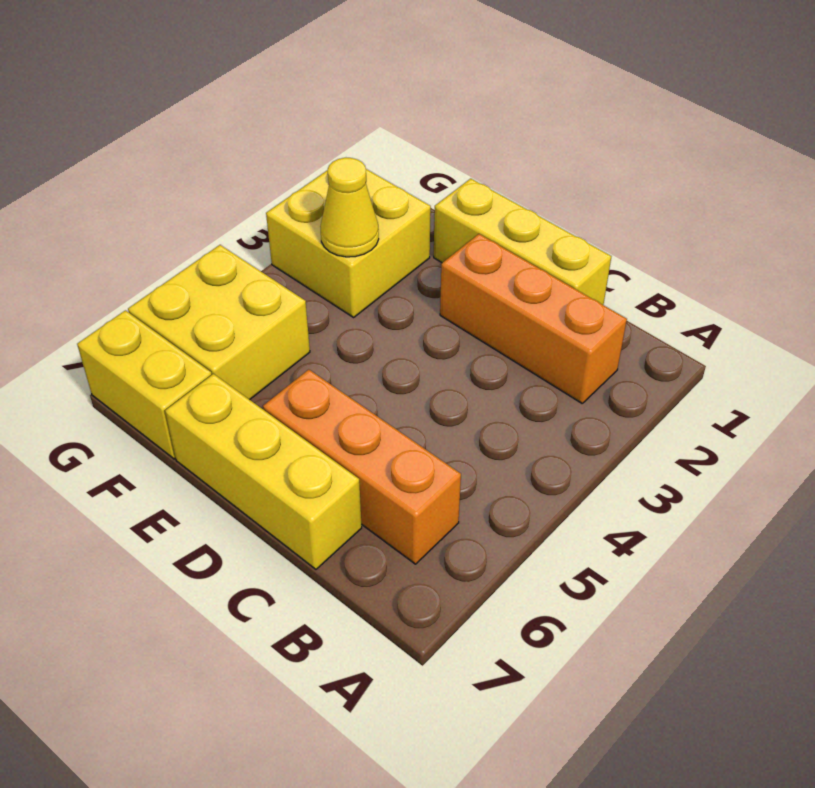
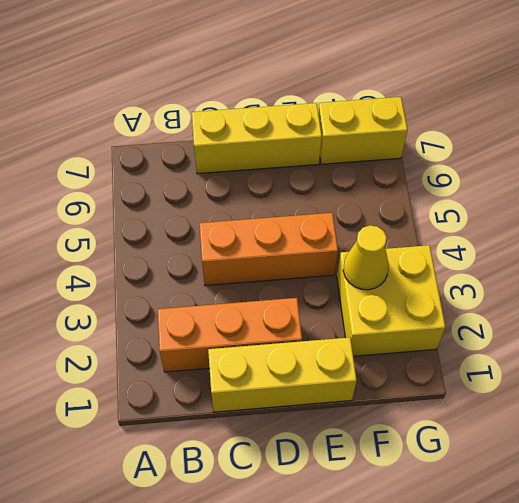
orange brick B6:D6 level 1 -> orange brick C4:E4 level 1
yellow brick F5:G6 level 1 -> none

